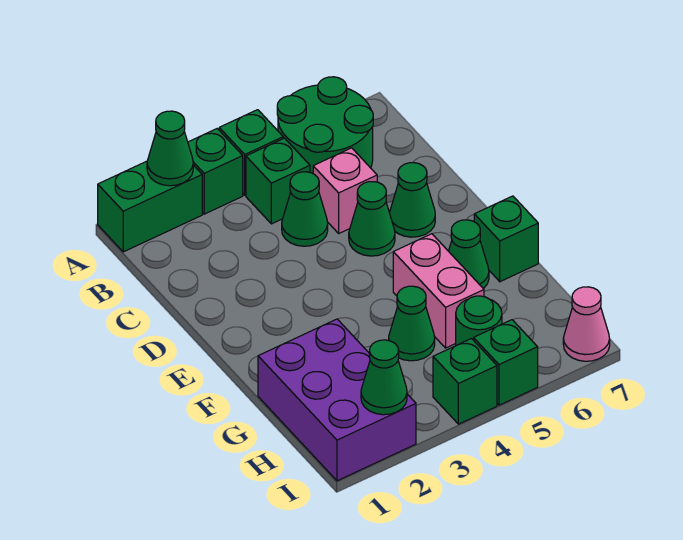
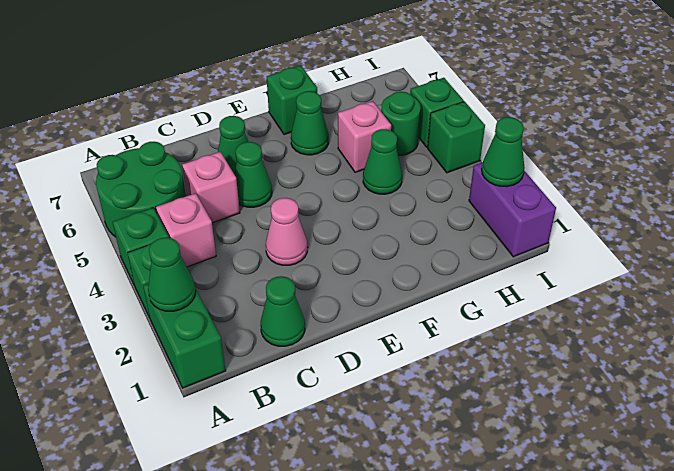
green brick B4 level 1 -> pink brick B4 level 1
green cone C4 level 1 -> green cone C1 level 1
pink brick F5:G5 level 1 -> pink brick G5 level 1
purple brick G1:I2 level 1 -> purple brick I1:I2 level 1
pink cone I7 level 1 -> pink cone D3 level 1

